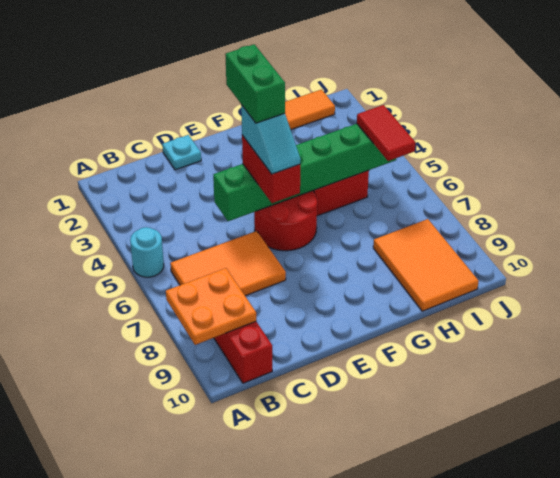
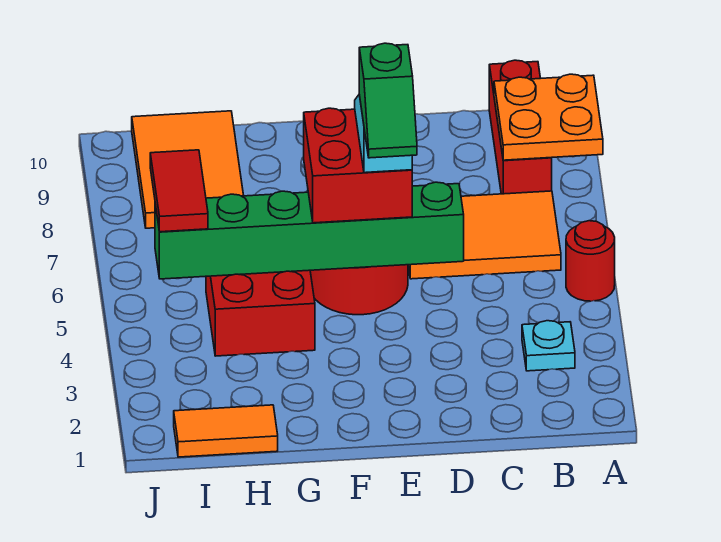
cyan round brick A5 level 1 -> red round brick A5 level 1
cyan plate D1 level 1 -> cyan plate B3 level 1
green brick E4:E5 level 5 -> green slope E4:E5 level 5 top 5
red brick E5:E6 level 3 -> red brick E5:F6 level 3

